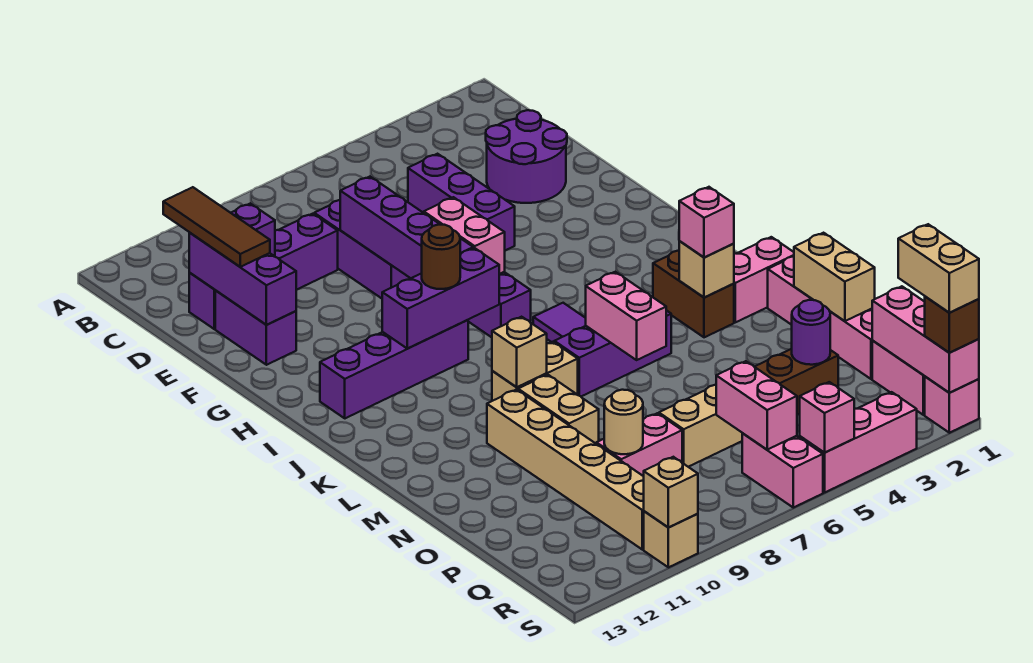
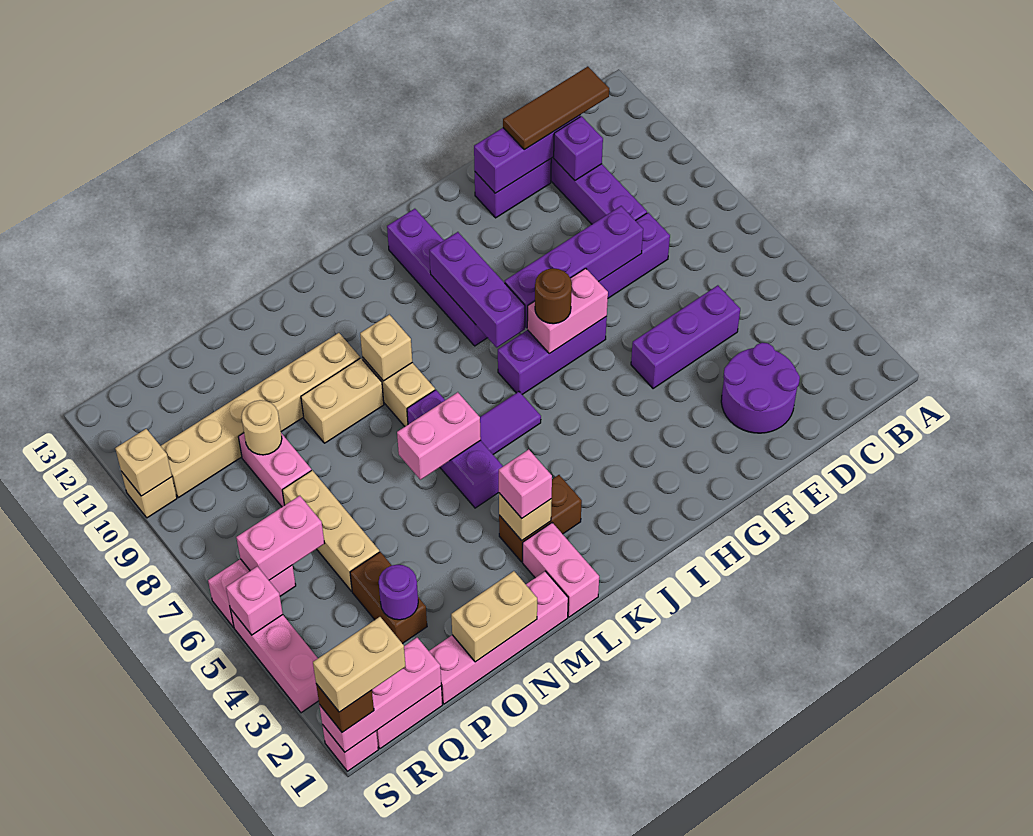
brown round brick I9 level 3 -> brown round brick H7 level 3

